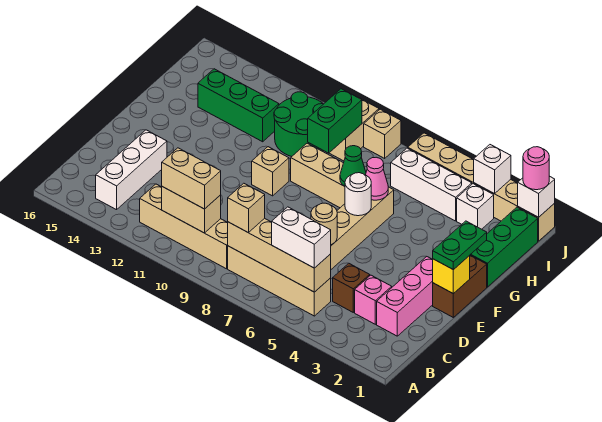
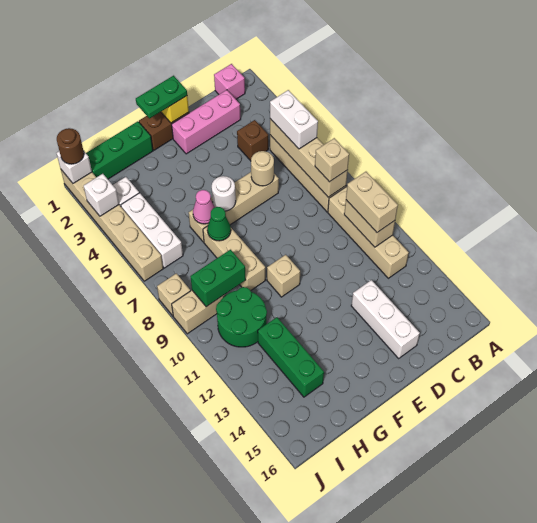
white brick B14:D14 level 1 -> white brick D13:D15 level 1
pink brick C3 level 1 -> pink brick B1 level 1
pink round brick J1 level 3 -> brown round brick J1 level 3

